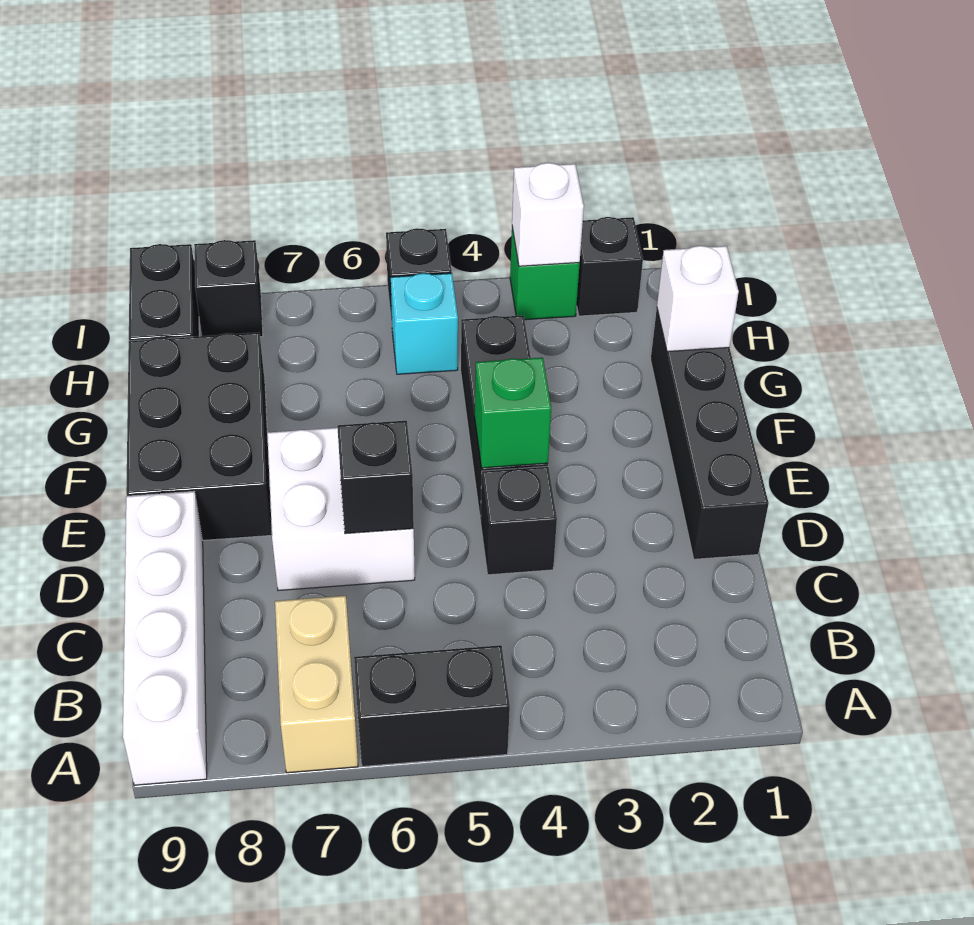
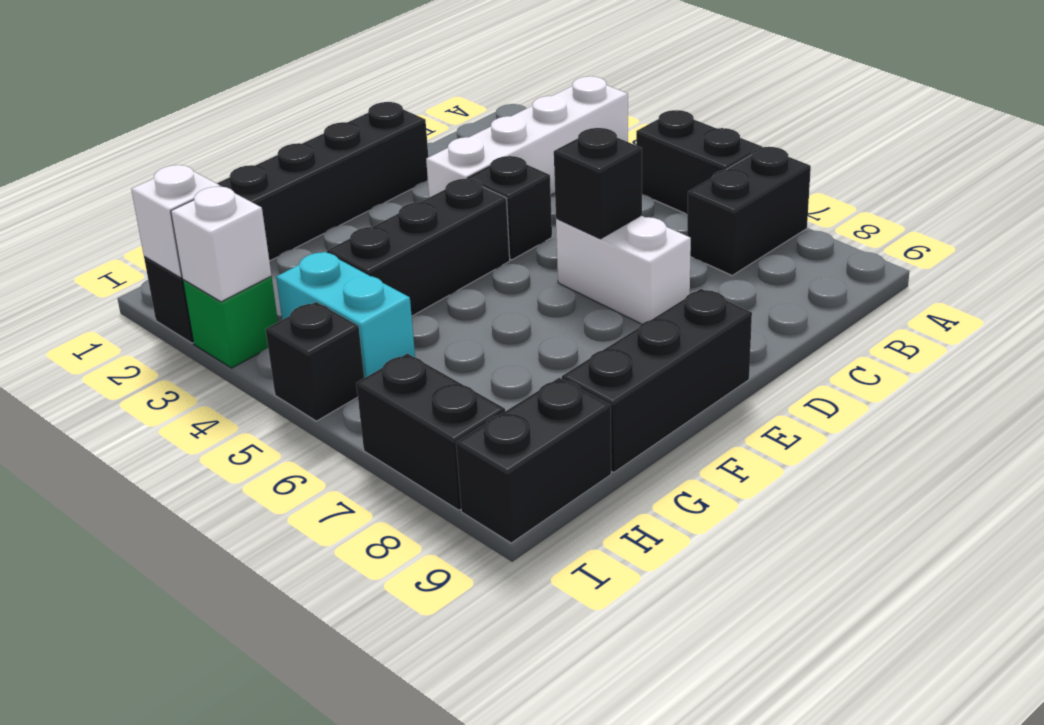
tan brick A7:B7 level 1 -> black brick A7:B7 level 1
white brick A9:D9 level 1 -> white brick A3:D3 level 1
white brick D6:E7 level 1 -> white brick D6:D7 level 1
green brick E4 level 2 -> none
black brick E8:G9 level 1 -> black brick E9:G9 level 1
white brick G1 level 2 -> white brick I2 level 2
cyan brick H5 level 1 -> cyan brick H4:H5 level 1
black brick I8 level 1 -> black brick I7:I8 level 1

